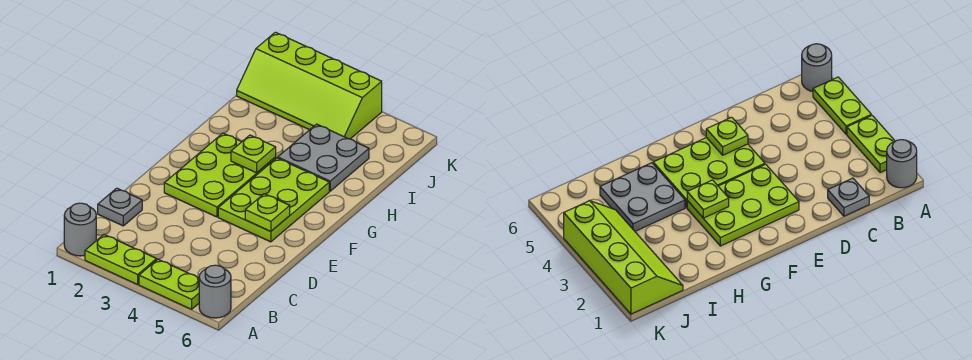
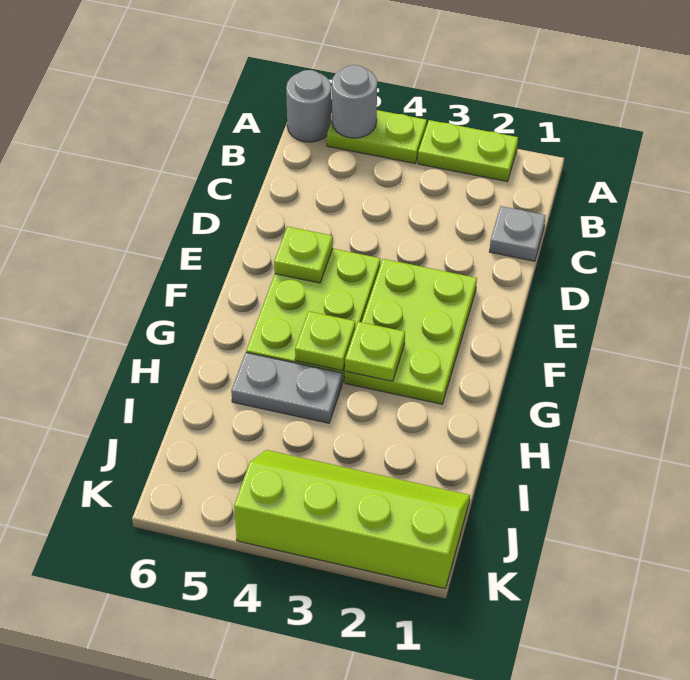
grey round brick A1 level 1 -> grey round brick A5 level 2
none -> lime plate G4 level 2
grey plate H4:I5 level 1 -> grey plate H4:H5 level 1

